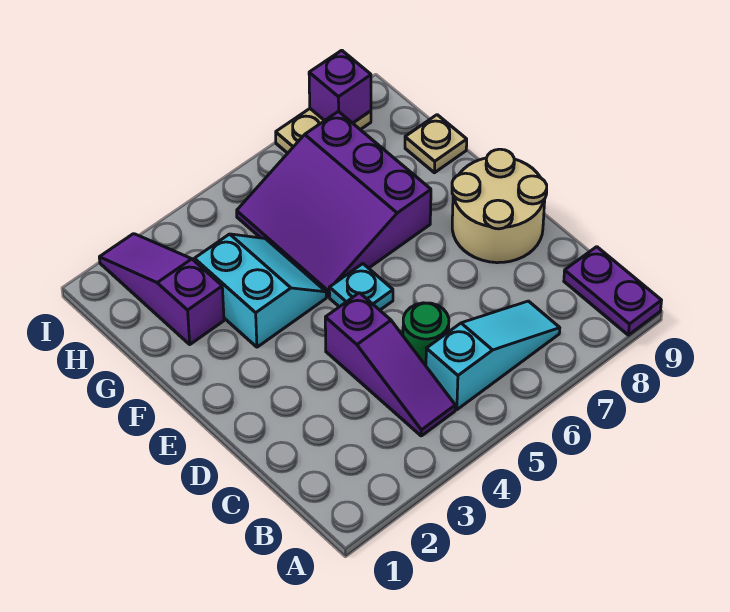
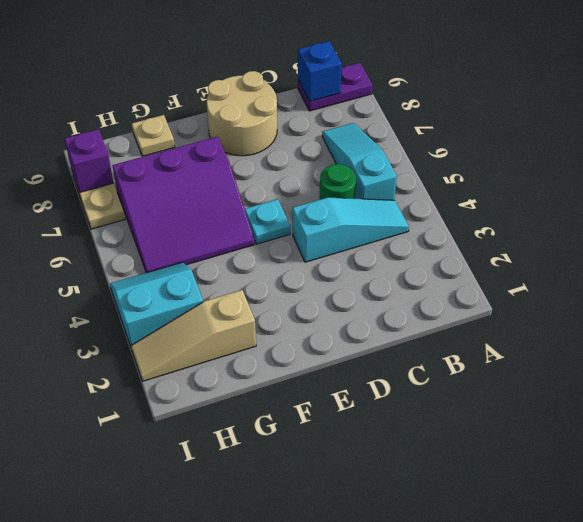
purple slope B4:D4 level 1 top D -> cyan slope B4:D4 level 1 top D
none -> blue brick B9 level 2
cyan slope F3:G4 level 1 top 3 -> cyan slope H3:I4 level 1 top 3
purple slope G2:I2 level 1 top G -> tan slope G2:I2 level 1 top G

